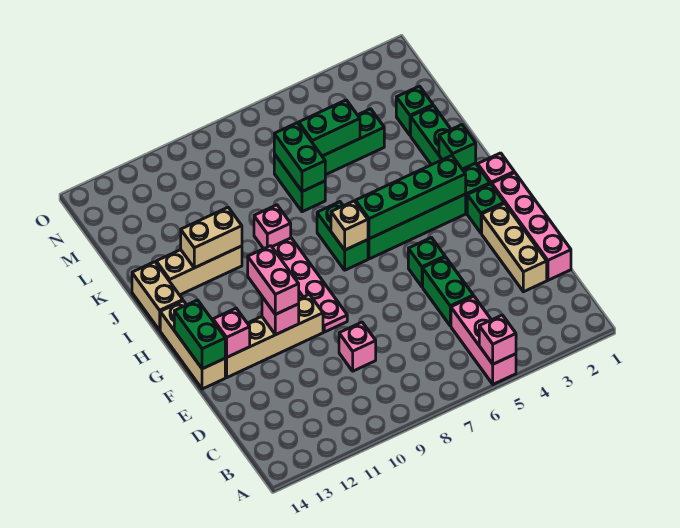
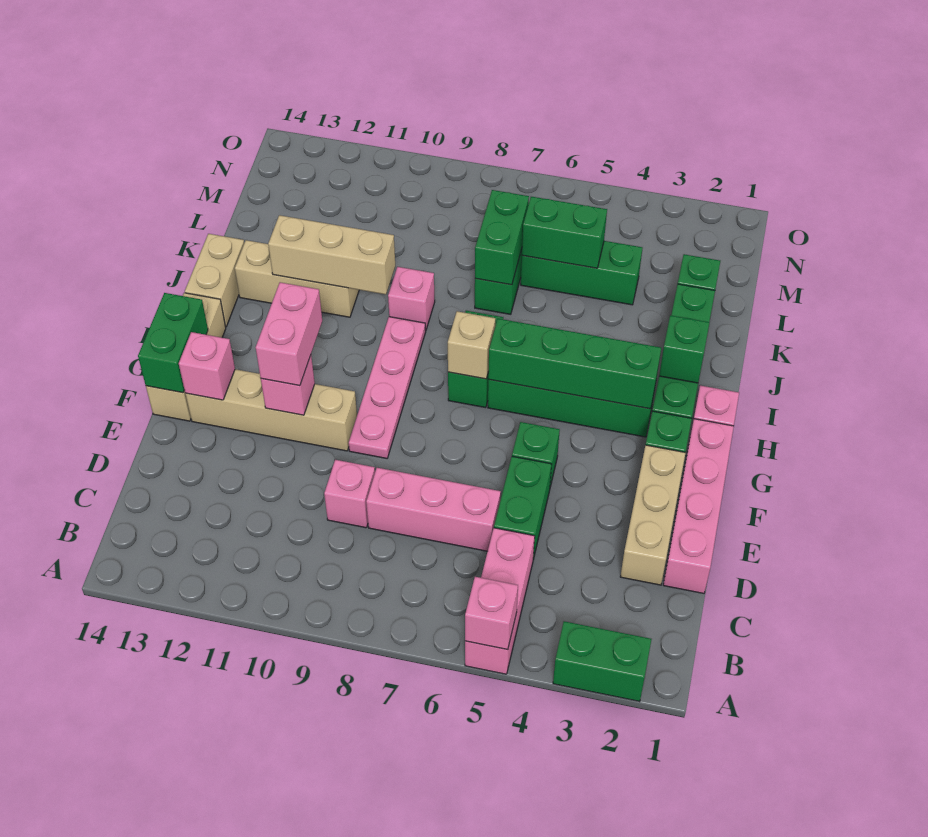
none -> green brick A2:A3 level 1
none -> pink brick D6:D8 level 1
tan brick J11:J12 level 2 -> tan brick J10:J12 level 2

